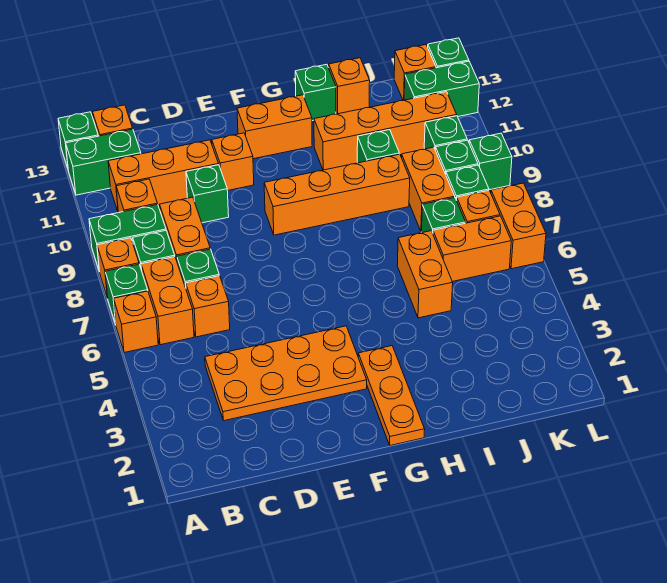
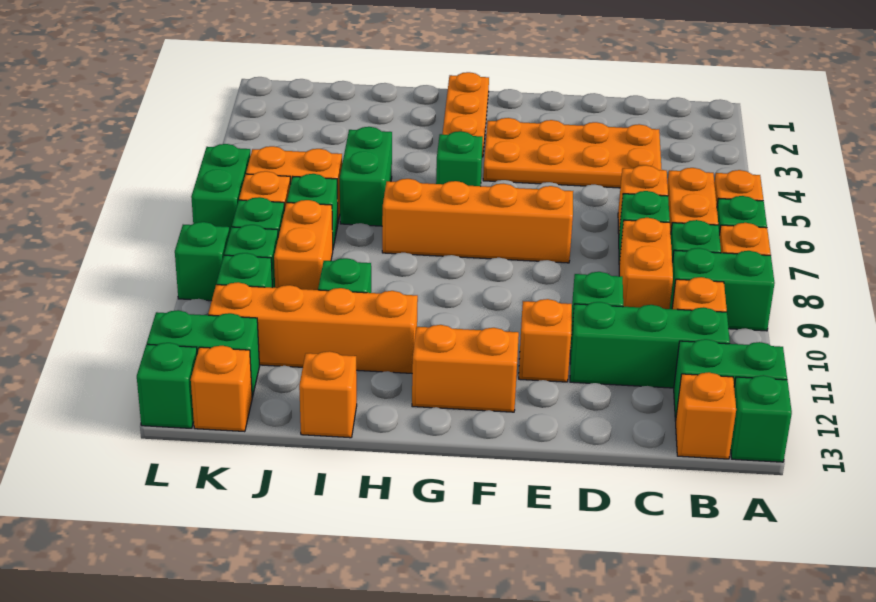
orange brick B11:D11 level 1 -> green brick B11:D11 level 1
orange brick F9:I9 level 1 -> orange brick E7:H7 level 1
green brick H13 level 1 -> green brick G5 level 1
orange brick I5:I6 level 1 -> green brick I5:I6 level 1
orange brick L6:L7 level 1 -> green brick L6:L7 level 1

